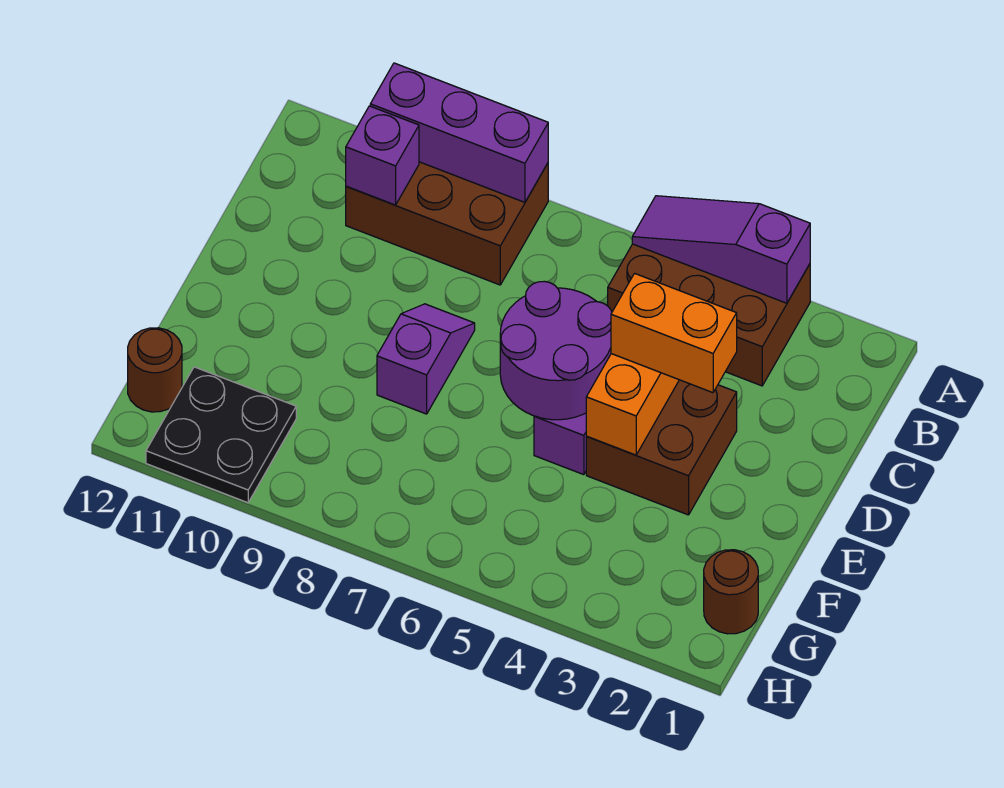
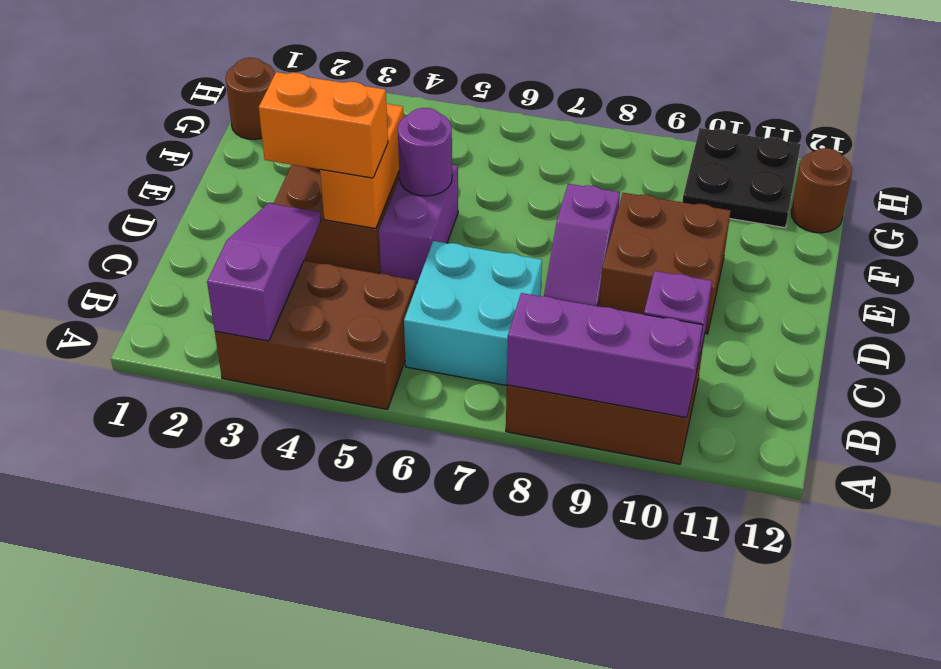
purple slope A3:A5 level 2 top 3 -> purple slope A3:C3 level 2 top A
none -> cyan brick B6:C7 level 1
purple round brick D5:E6 level 2 -> purple round brick E5 level 2
none -> brown brick D9:E10 level 1

